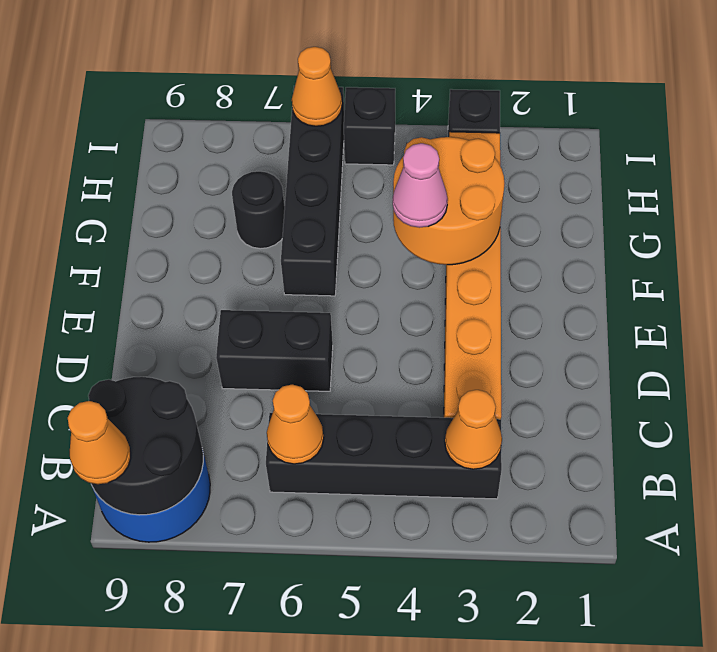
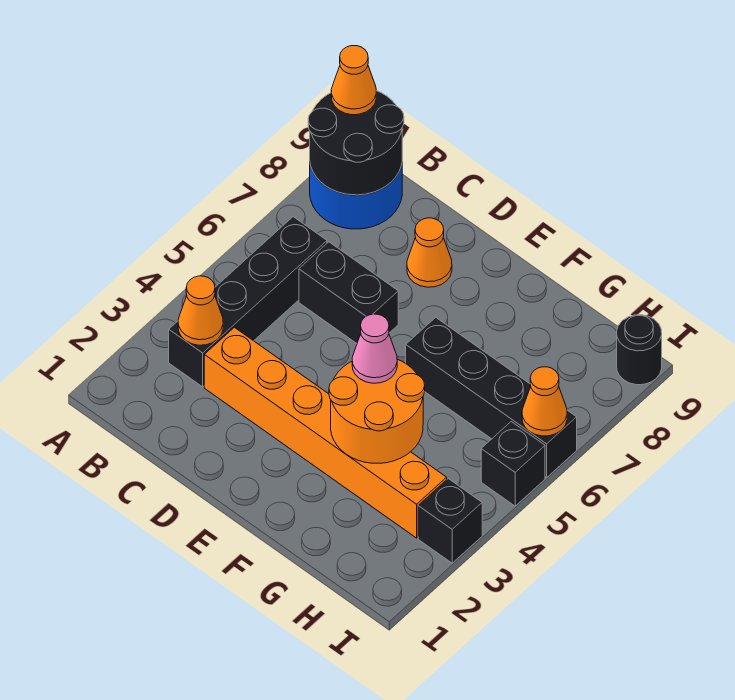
orange cone B6 level 2 -> orange cone D8 level 1
black brick D6:D7 level 1 -> black brick C6:D6 level 1
black round brick G7 level 1 -> black round brick I9 level 1

